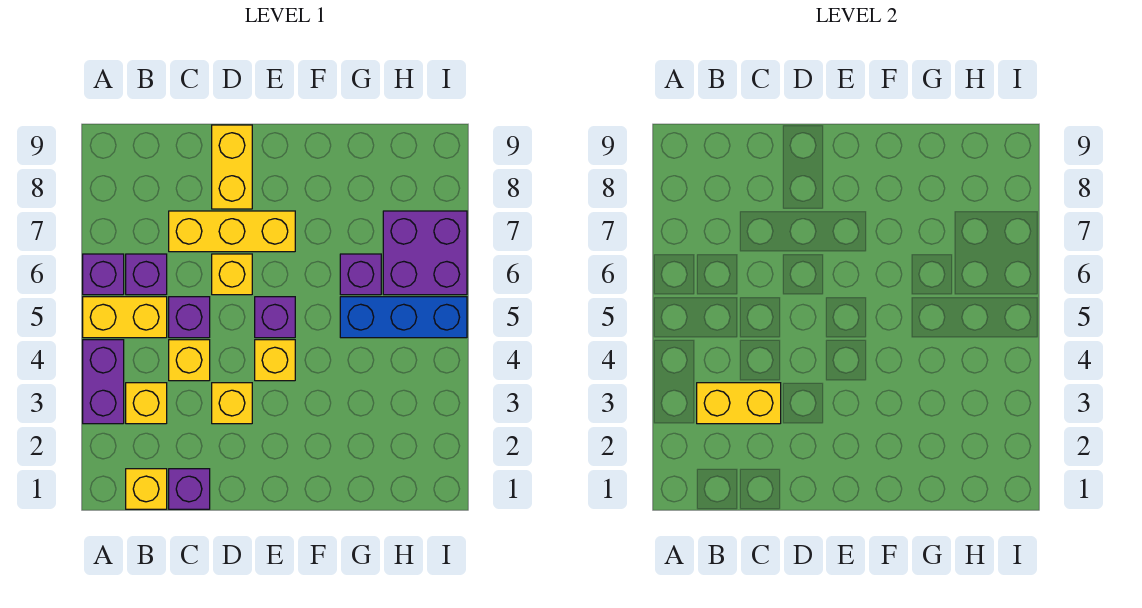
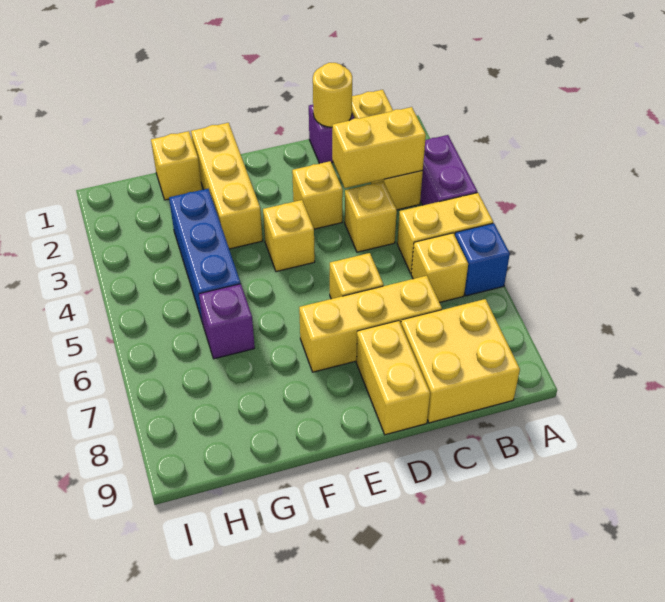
purple brick A6 level 1 -> blue brick A6 level 1
purple brick B6 level 1 -> yellow brick B6 level 1
none -> yellow brick B8:C9 level 1
none -> yellow round brick C1 level 2
purple brick C5 level 1 -> none
purple brick E5 level 1 -> none
none -> yellow brick F1:F3 level 1
none -> yellow brick G1 level 1
blue brick G5:I5 level 1 -> blue brick G3:G5 level 1
purple brick H6:I7 level 1 -> none

